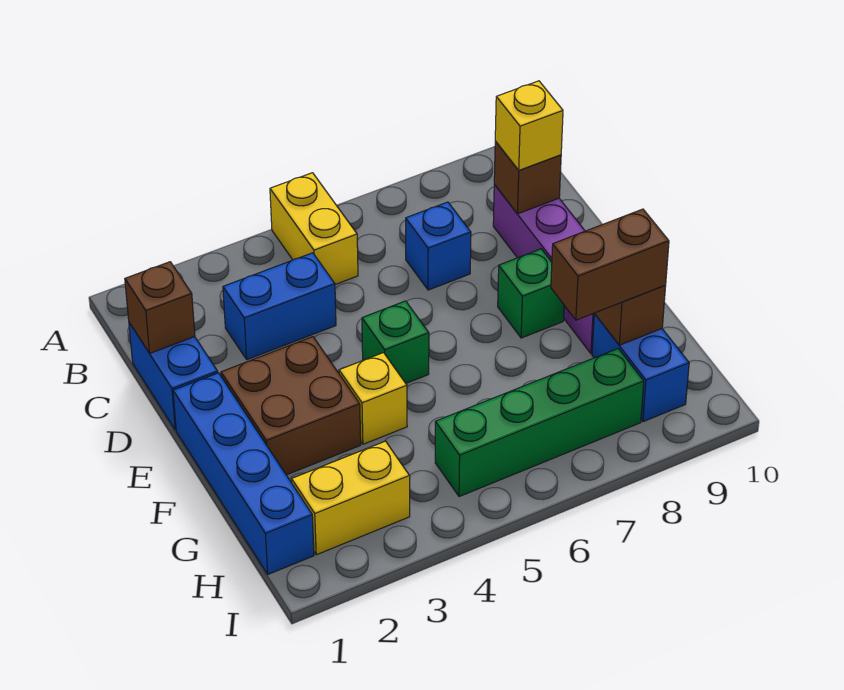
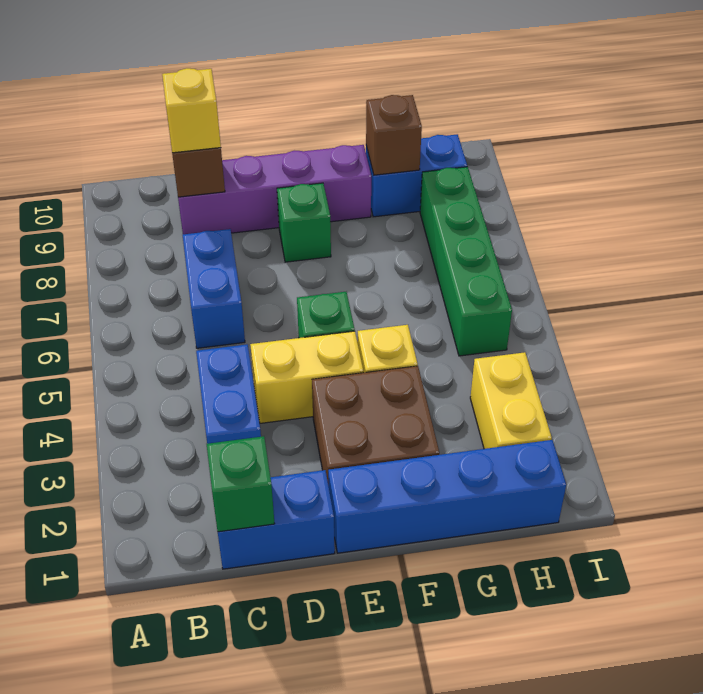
yellow brick A5:B5 level 1 -> yellow brick D4:E4 level 1
brown brick C1 level 2 -> green brick C1 level 2
blue brick C7 level 1 -> blue brick C6:C7 level 1
brown brick G8:G9 level 3 -> none

